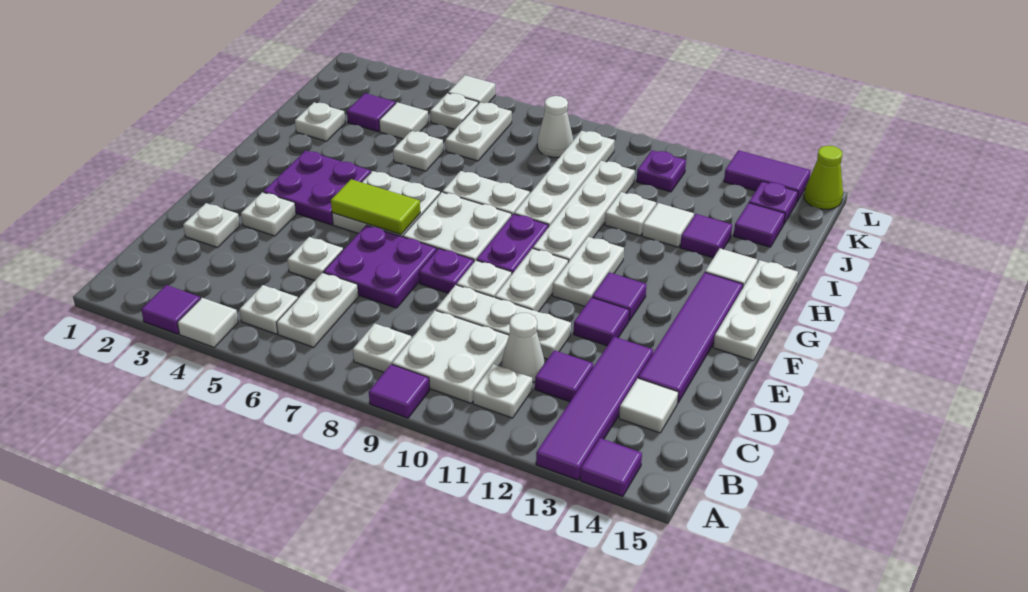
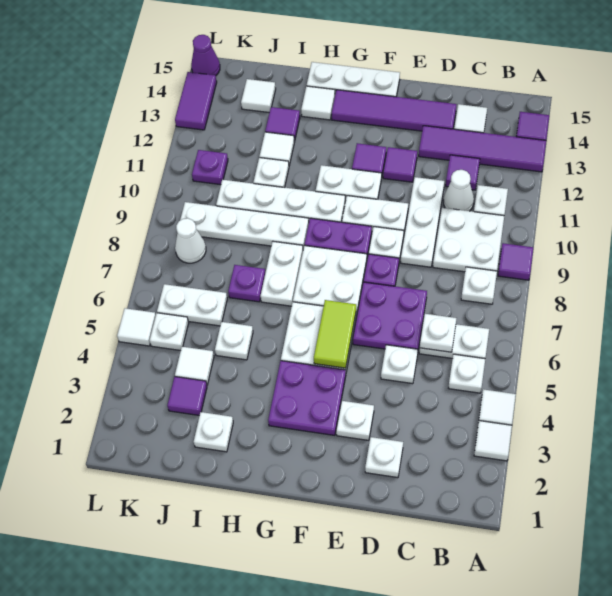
purple tile A3 level 1 -> white tile A3 level 1
none -> white plate C6 level 2
purple tile J14 level 1 -> white tile J14 level 1
purple plate K14 level 1 -> purple plate I7 level 1
lime cone L15 level 1 -> purple cone L15 level 1

